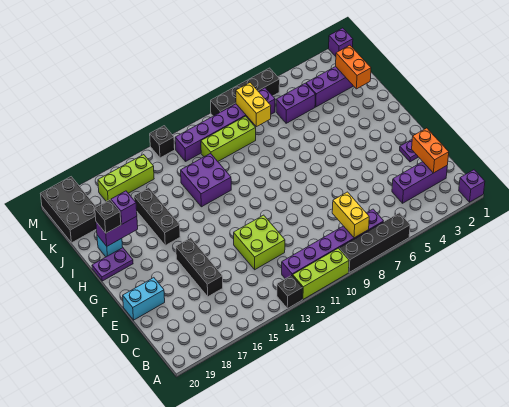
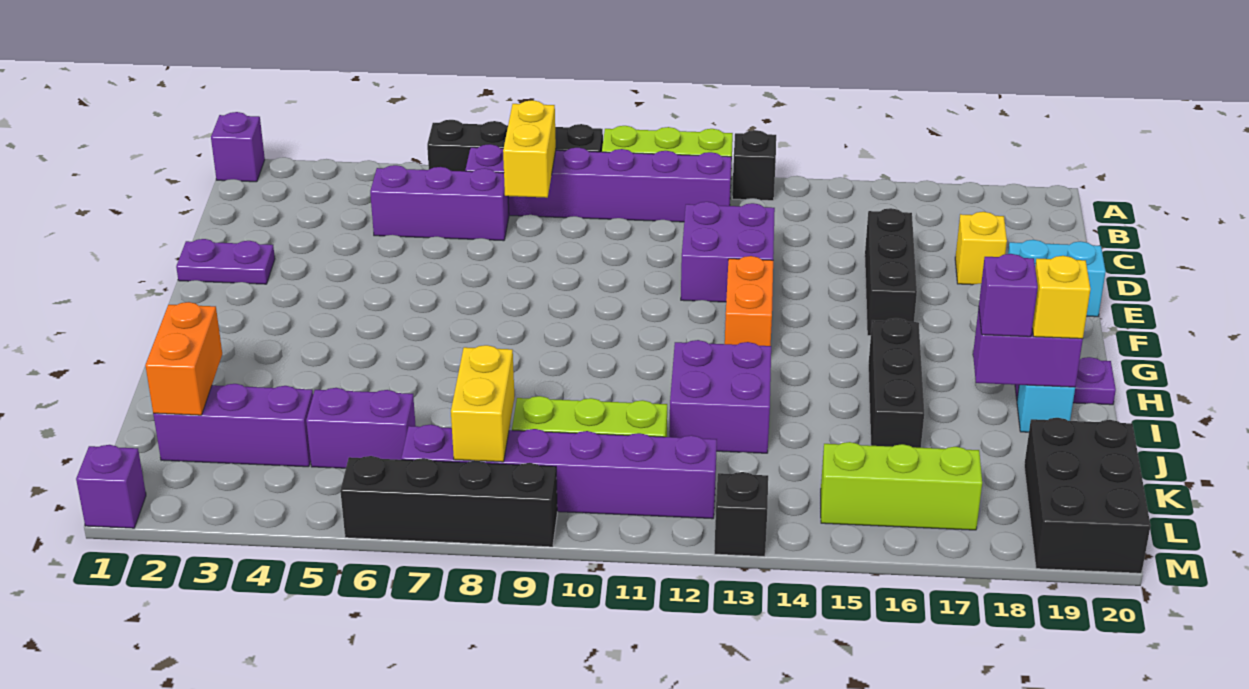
purple brick C2:C4 level 1 -> purple brick C5:C7 level 1
orange brick C2:D2 level 2 -> orange brick F13:G13 level 1
lime brick D12:E13 level 1 -> purple brick D12:E13 level 1
none -> yellow brick D18 level 1
black brick I19 level 3 -> yellow brick I19 level 3

